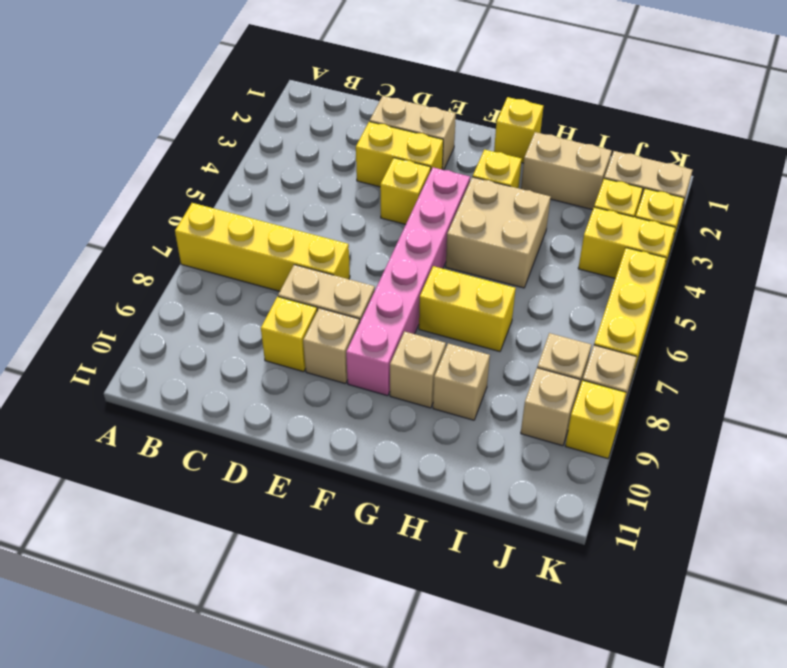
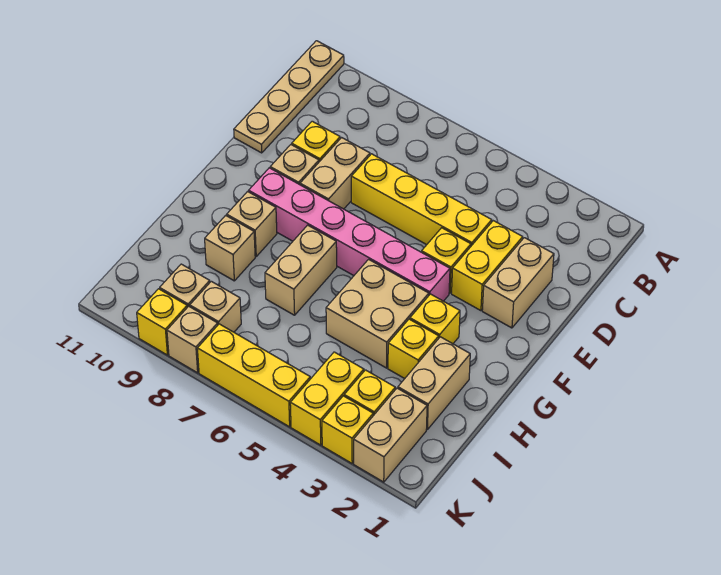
yellow brick A7:D7 level 1 -> yellow brick D4:D7 level 1
none -> tan plate A11:D11 level 1
yellow brick G1 level 1 -> yellow brick H3 level 1
yellow brick G7:H7 level 1 -> tan brick G7:H7 level 1

